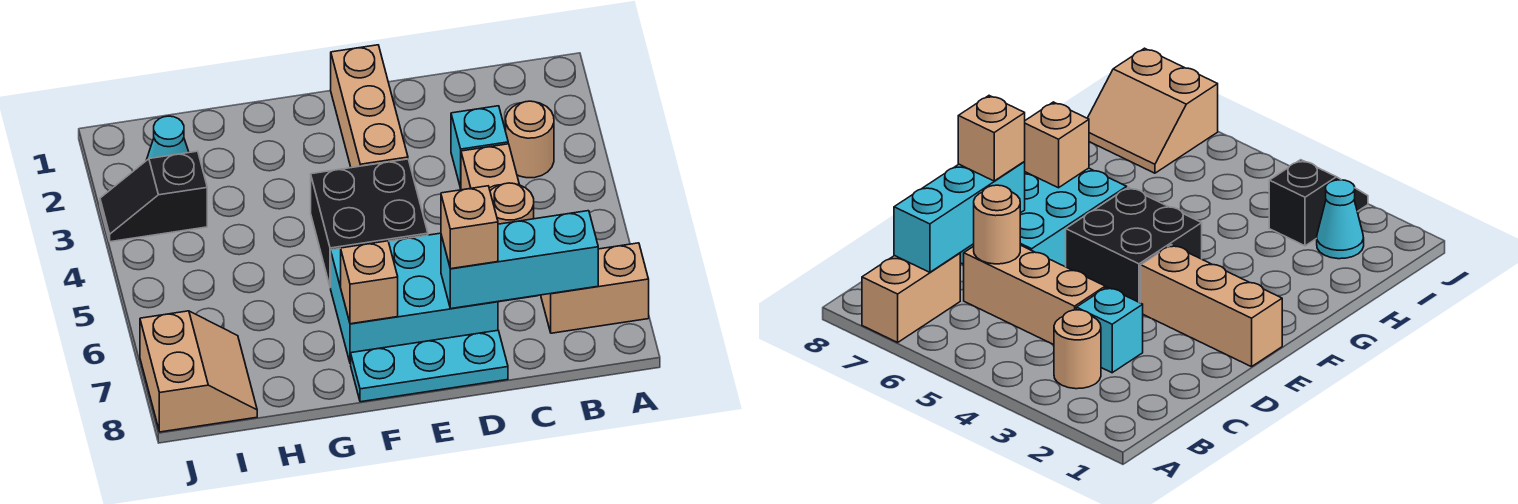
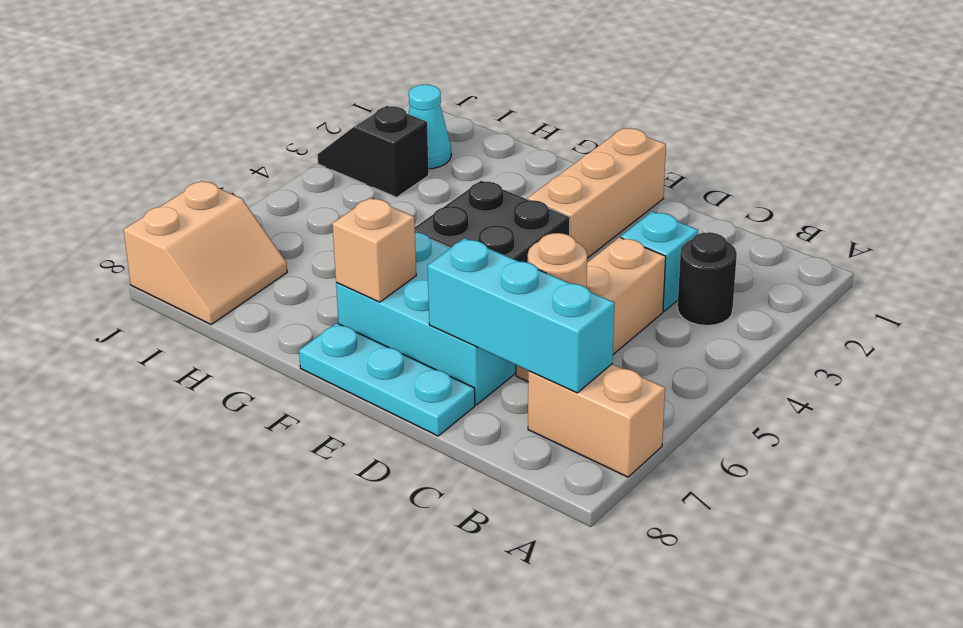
tan round brick B3 level 1 -> black round brick B3 level 1
tan brick D7 level 3 -> none

